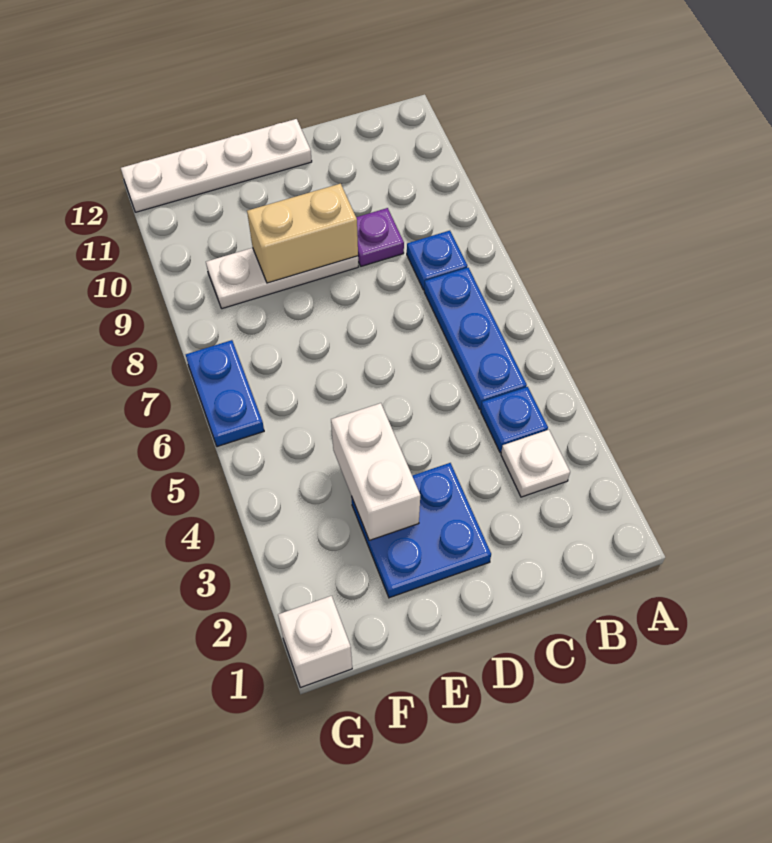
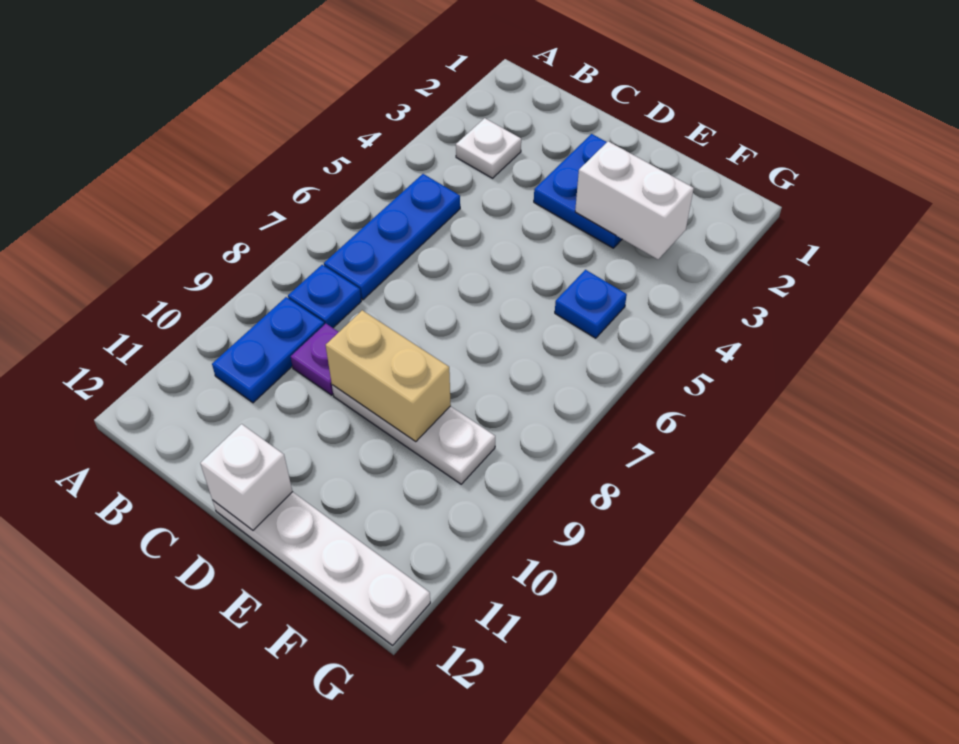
blue plate B4 level 1 -> blue plate F5 level 1
white brick E3:E4 level 2 -> white brick E3:F3 level 2
white brick G1 level 1 -> white brick D12 level 2
blue plate G6:G7 level 1 -> blue plate B9:B10 level 1

